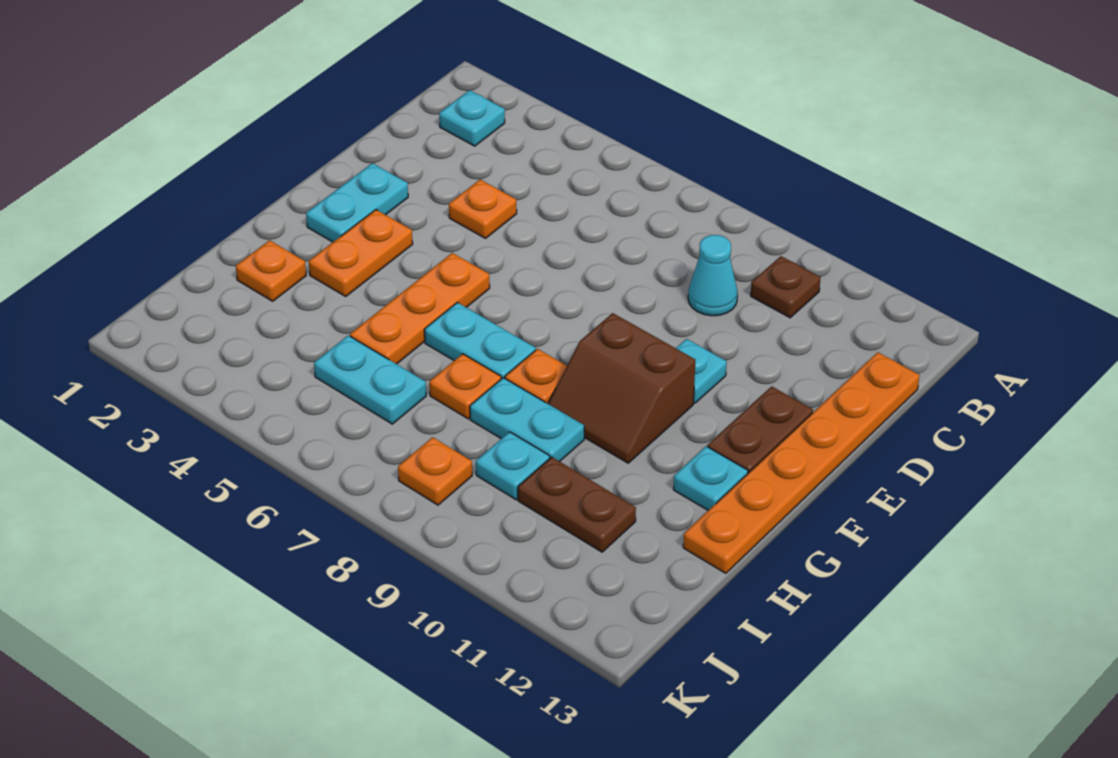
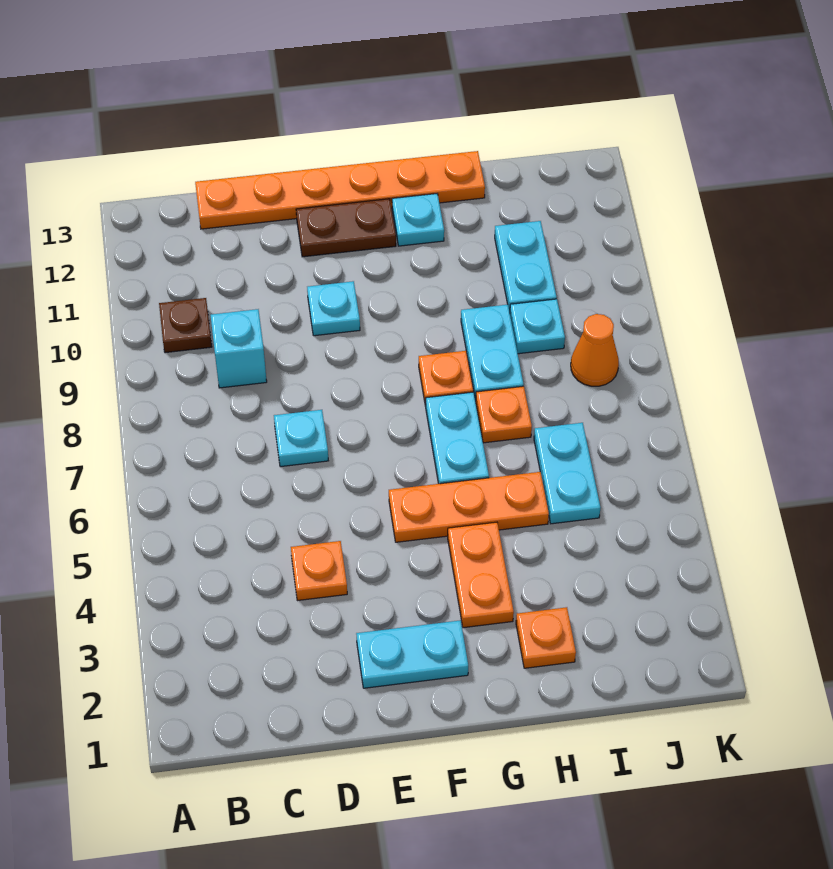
cyan plate B2 level 1 -> cyan plate D7 level 1
cyan cone C9 level 1 -> cyan brick C9 level 1
orange plate F3:G3 level 1 -> orange plate G3:G4 level 1
brown slope F9:G10 level 1 top F -> none
brown plate I10:I11 level 1 -> cyan plate I10:I11 level 1
orange plate J8 level 1 -> orange cone J8 level 1

